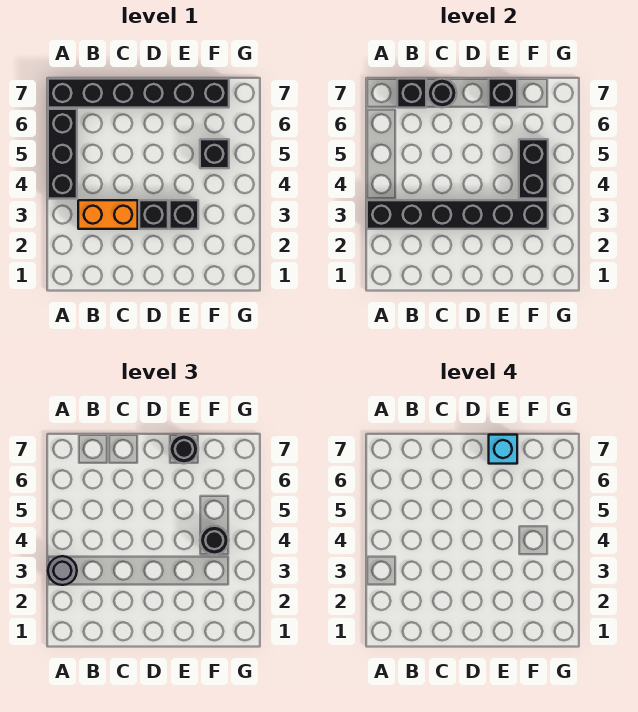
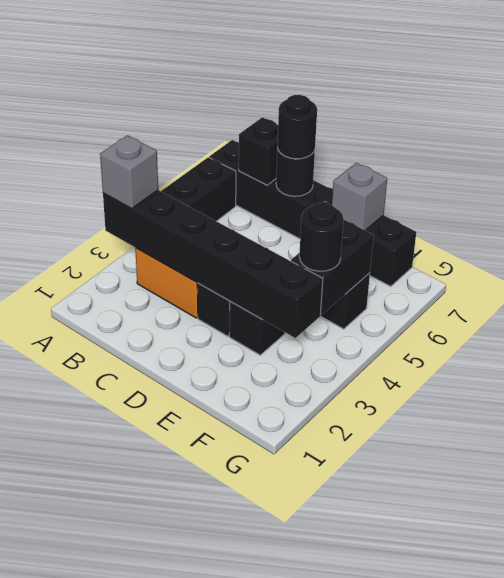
grey round brick A3 level 3 -> grey brick A3 level 3
black brick E7 level 2 -> grey brick E7 level 2
black round brick E7 level 3 -> black round brick C7 level 3
cyan brick E7 level 4 -> none

